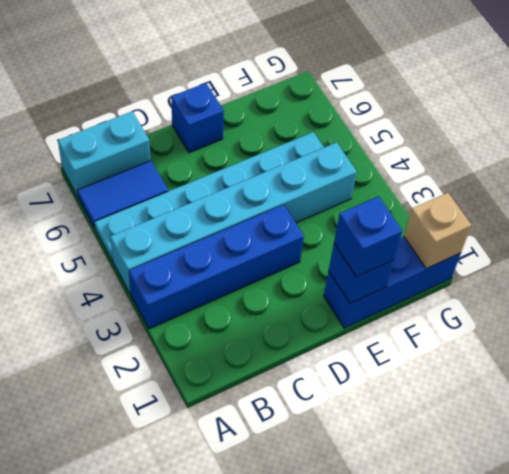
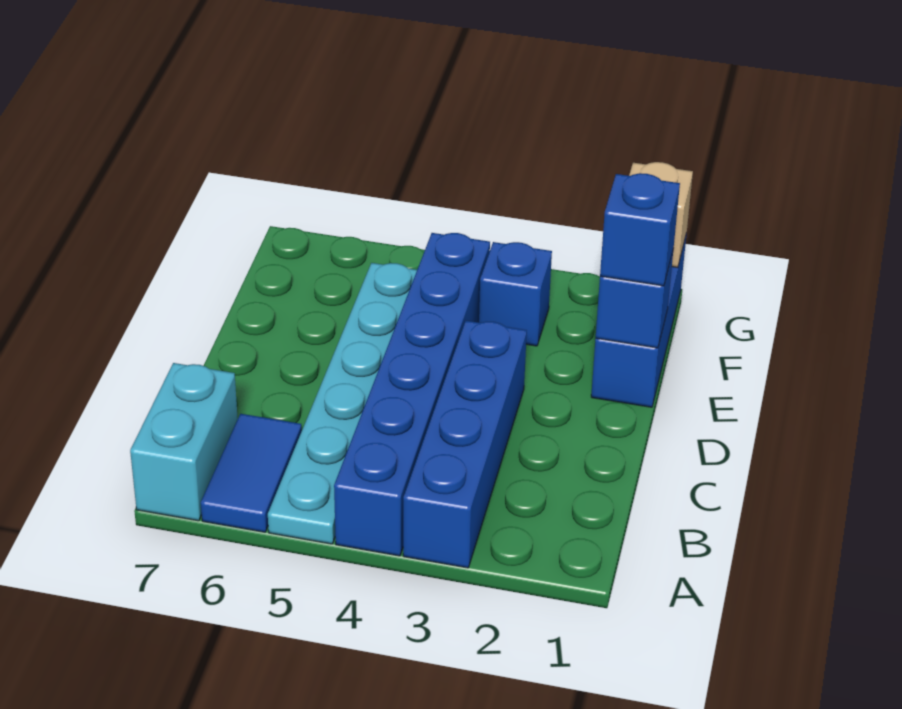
cyan brick A4:F4 level 1 -> blue brick A4:F4 level 1
blue brick D7 level 1 -> blue brick F3 level 1

